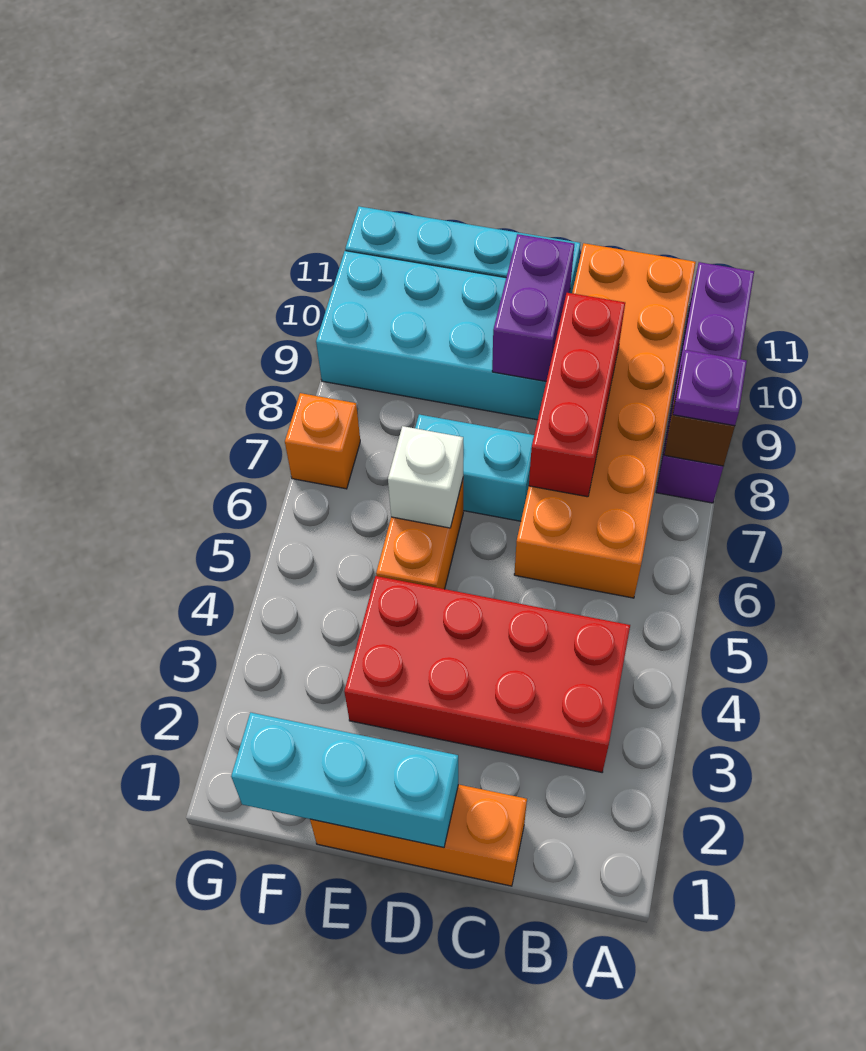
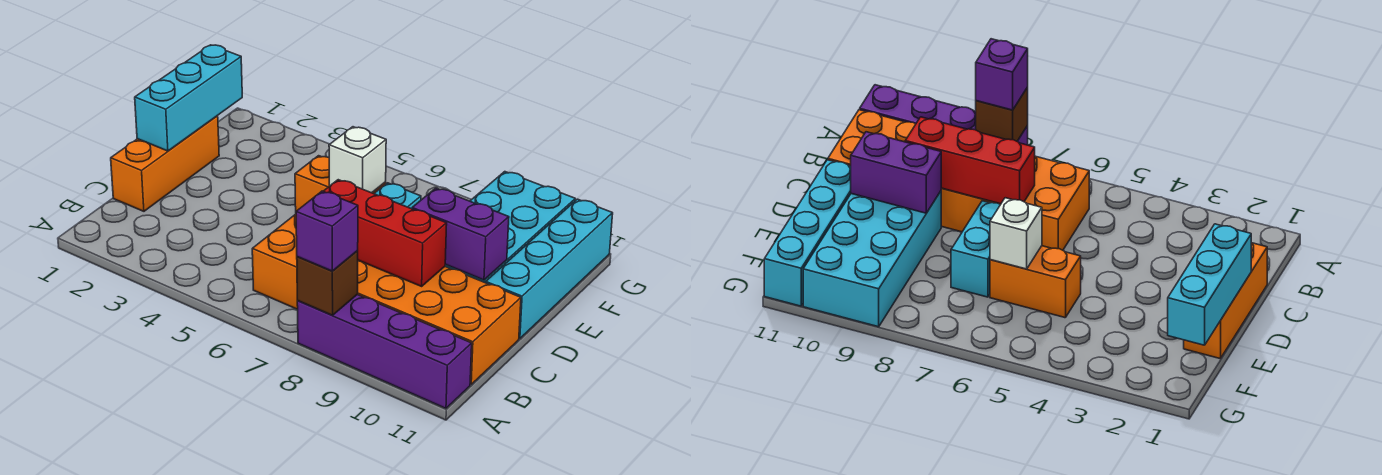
purple plate A8 level 3 -> purple brick A8 level 3
red brick B3:E4 level 1 -> none
orange brick G7 level 1 -> none

